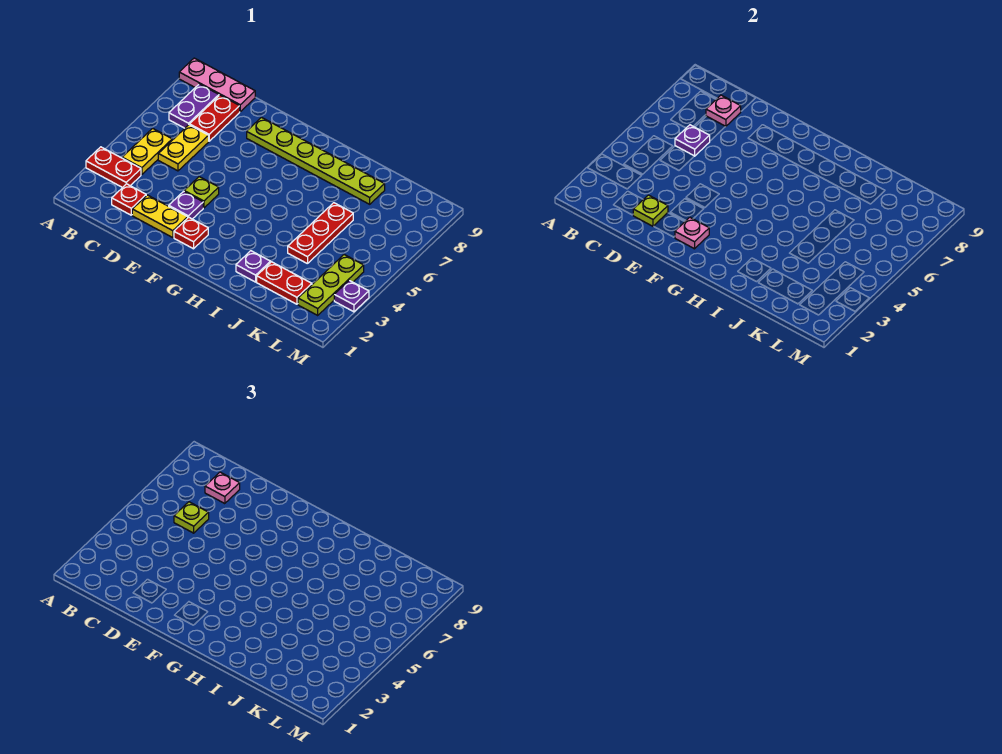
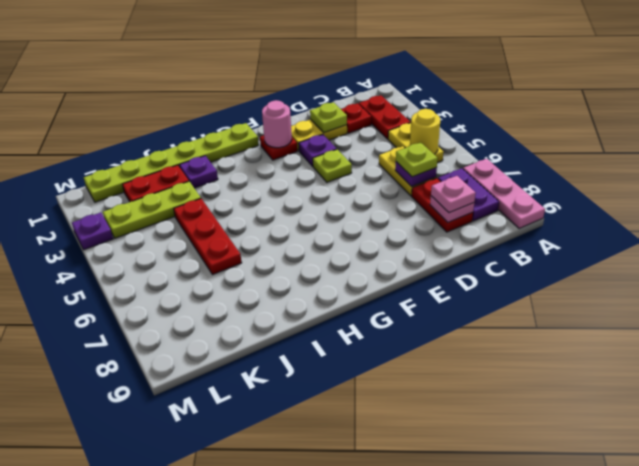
red plate A3:B3 level 1 -> red plate B2:B3 level 1
pink plate A9:C9 level 1 -> pink plate A7:A9 level 1
none -> yellow round brick B5 level 2
lime plate E8:J8 level 1 -> lime plate G1:L1 level 1
pink plate F2 level 2 -> pink round brick F2 level 2
lime plate L2:L4 level 1 -> lime plate J3:L3 level 1

